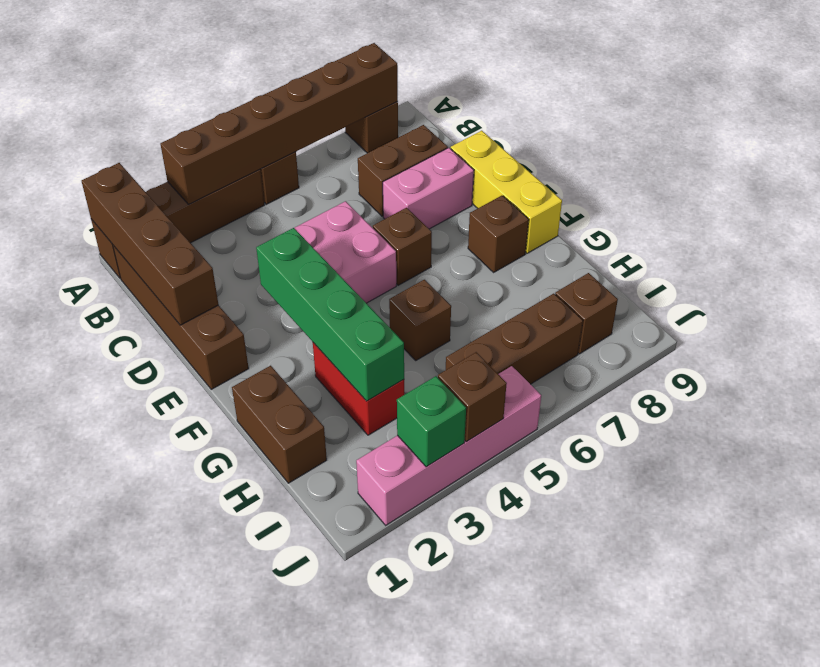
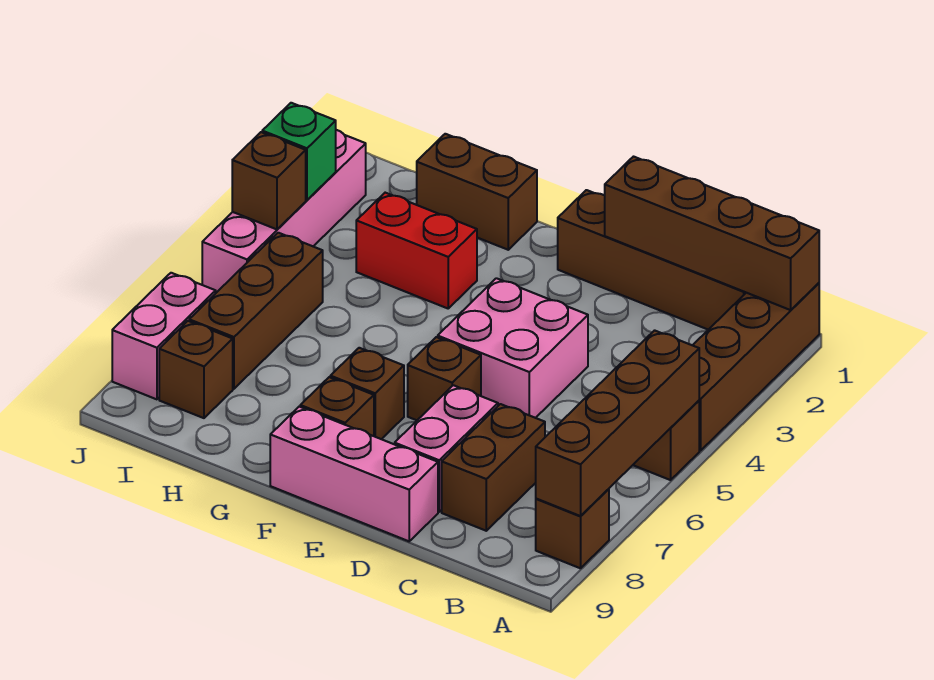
brown brick A3:A8 level 2 -> brown brick A5:A8 level 2
yellow brick D9:F9 level 1 -> pink brick D9:F9 level 1
green brick E3:H3 level 2 -> none
brown brick G5 level 1 -> brown brick F7 level 1
none -> pink brick J7:J8 level 1

